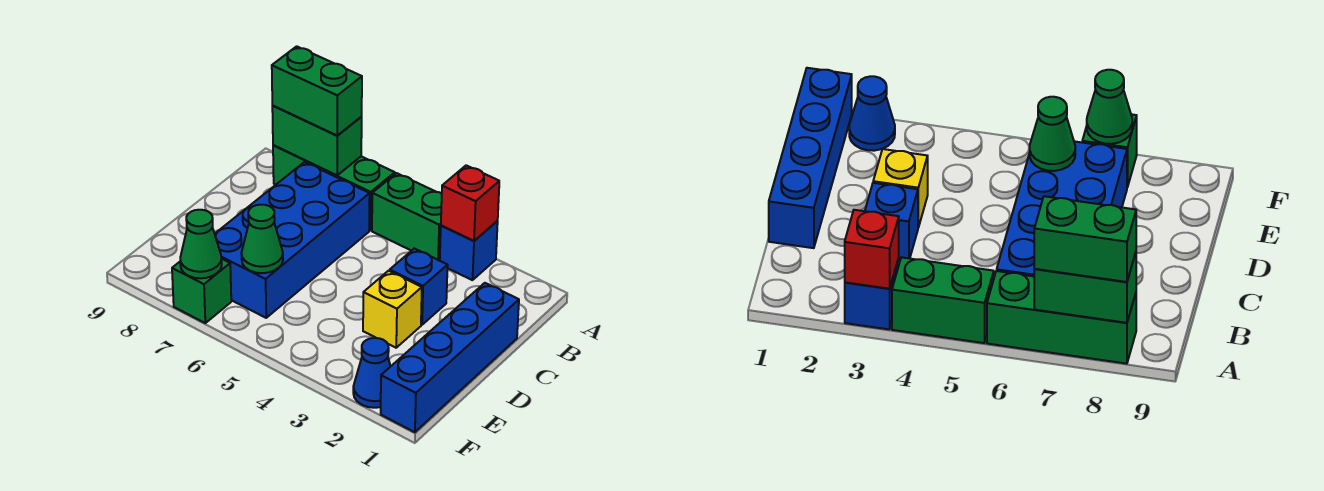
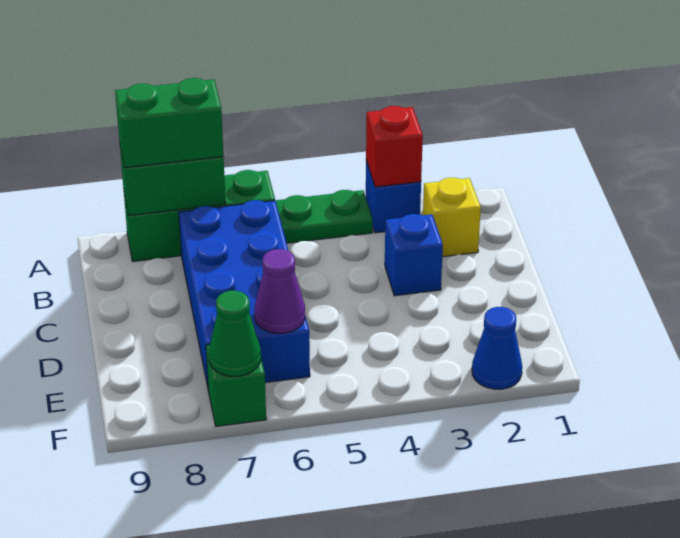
green brick A4:A5 level 1 -> green plate A4:A5 level 1
blue brick C1:F1 level 1 -> none
yellow brick D3 level 1 -> yellow brick B2 level 1
green cone E6 level 2 -> purple cone E6 level 2

